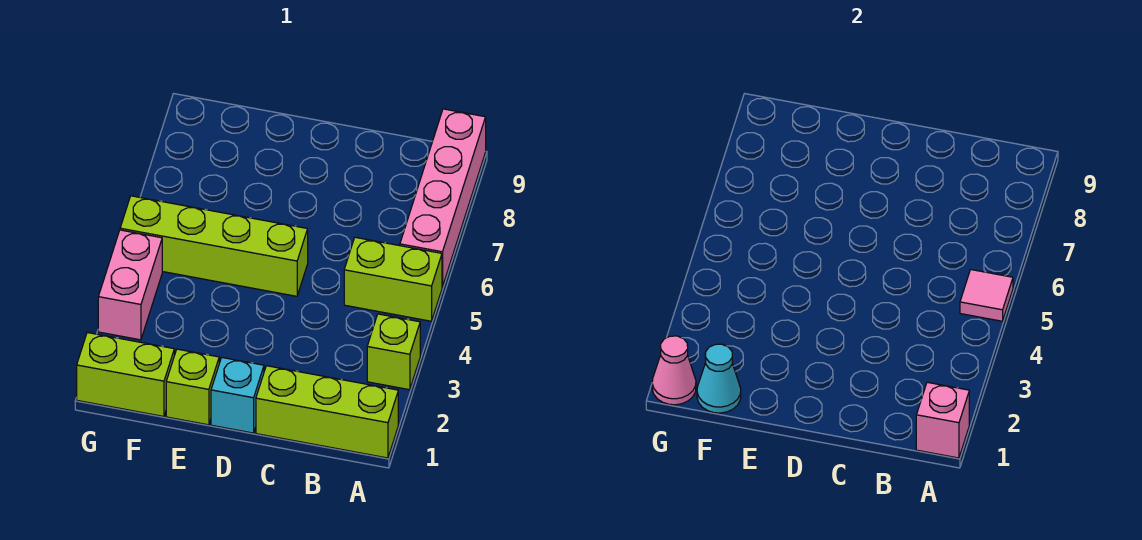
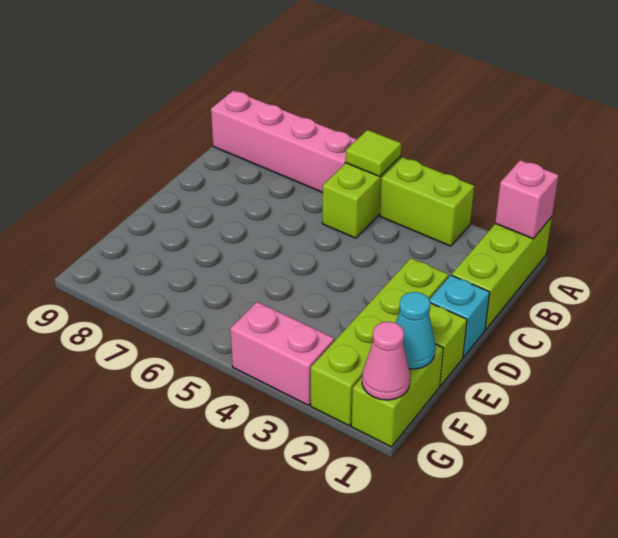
lime brick A3 level 1 -> lime brick A3:A4 level 1
pink tile A5 level 2 -> lime tile A5 level 2
lime brick D5:G5 level 1 -> lime brick D2:G2 level 1

